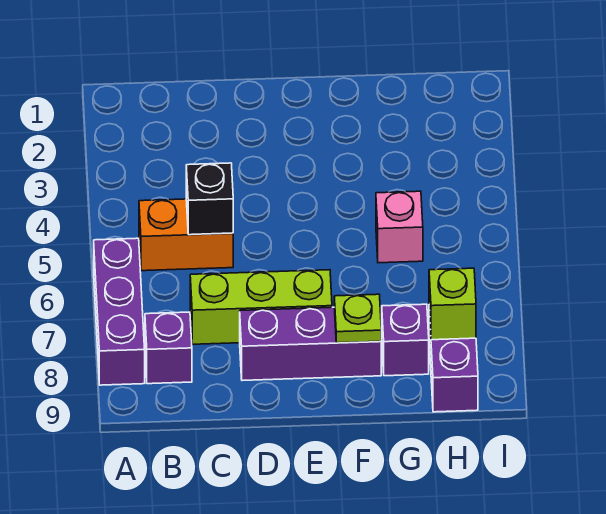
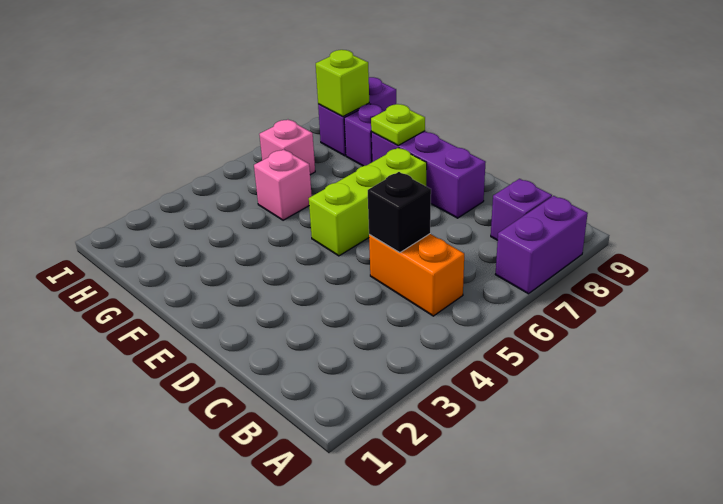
purple brick A6:A8 level 1 -> purple brick A7:A8 level 1
lime brick C7:E7 level 1 -> lime brick E5:E7 level 1
none -> pink brick H6 level 1

